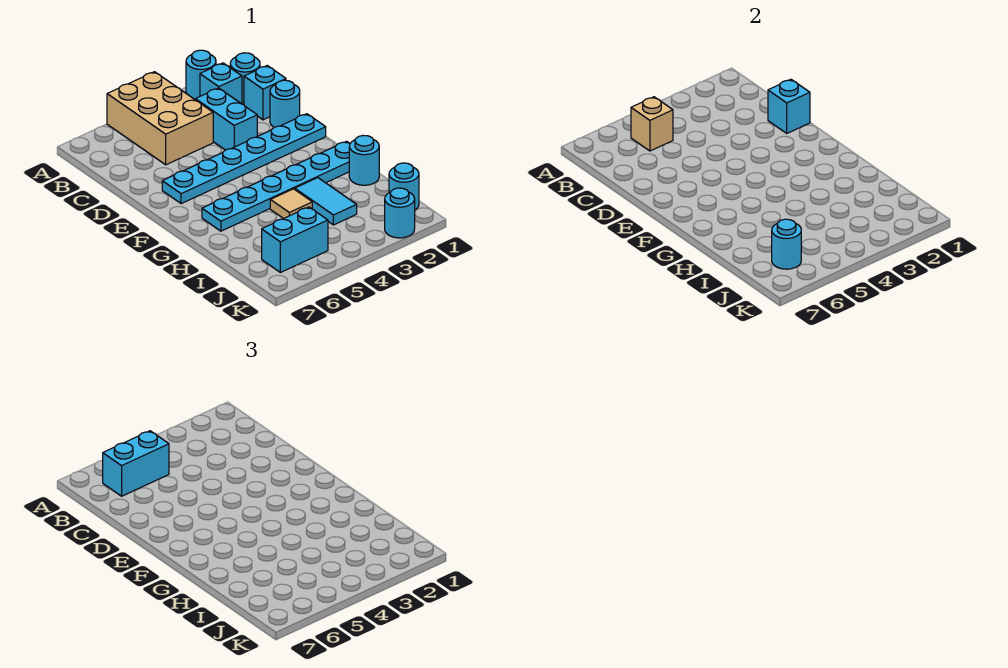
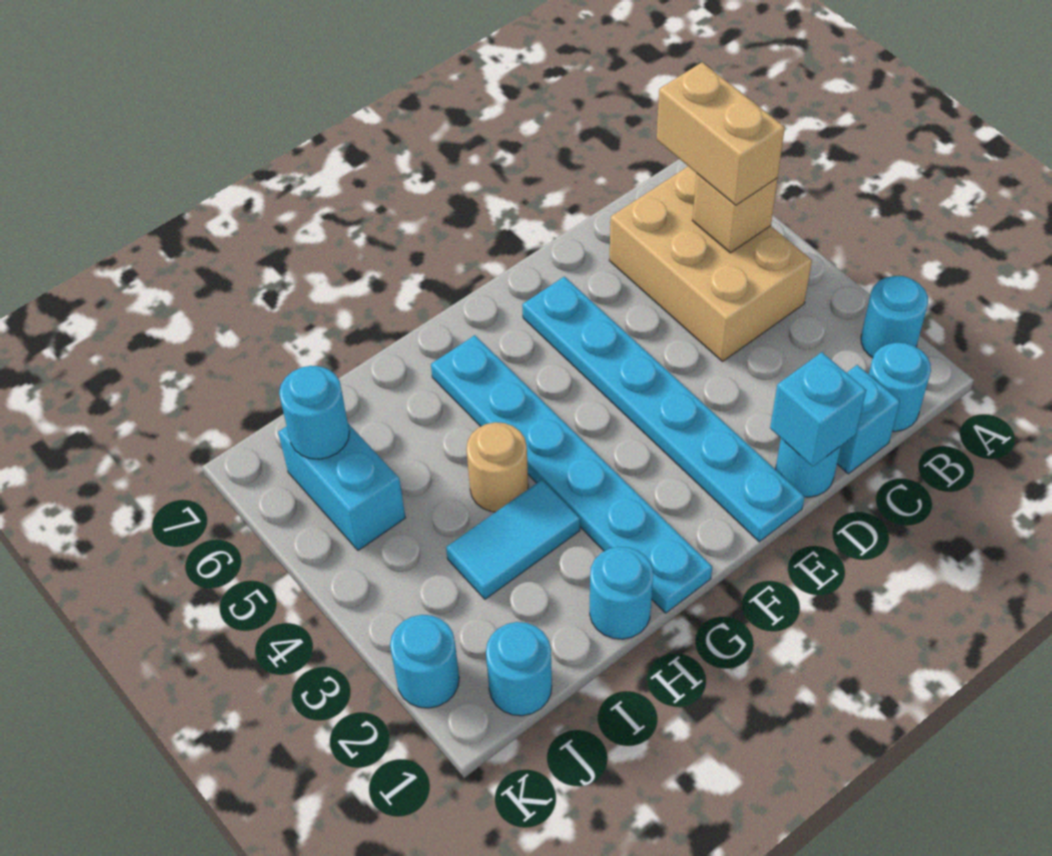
tan brick A4:C5 level 1 -> tan brick B4:C6 level 1
cyan brick B2 level 1 -> none
cyan brick B5:B6 level 3 -> tan brick B5:B6 level 3
cyan brick C3:D3 level 1 -> none
tan tile H4 level 1 -> tan round brick H4 level 1

